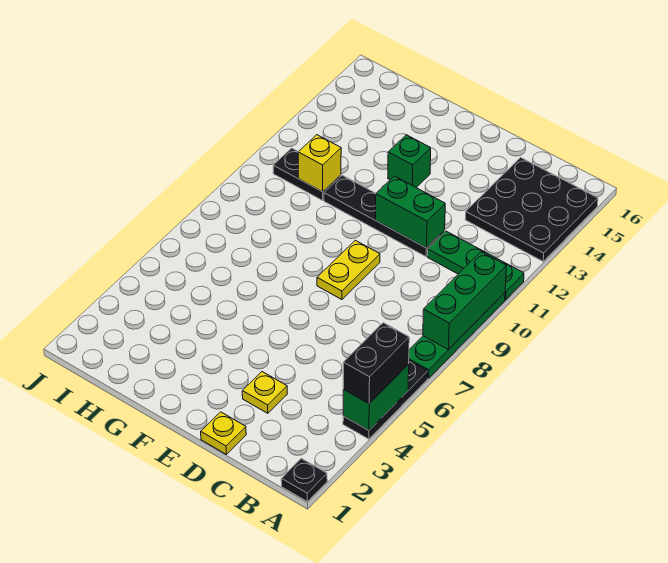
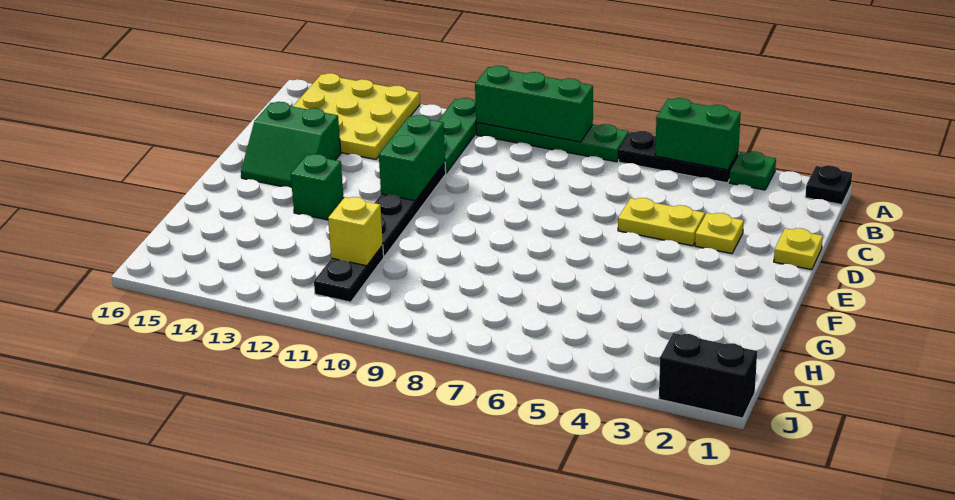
none -> green plate A3 level 1
black brick A4:A5 level 3 -> black brick J1:J2 level 1
black plate A13:C15 level 1 -> yellow plate A13:C15 level 1
none -> green slope D14:E15 level 1 top D
yellow plate E8:E9 level 1 -> yellow plate D4:D5 level 1

